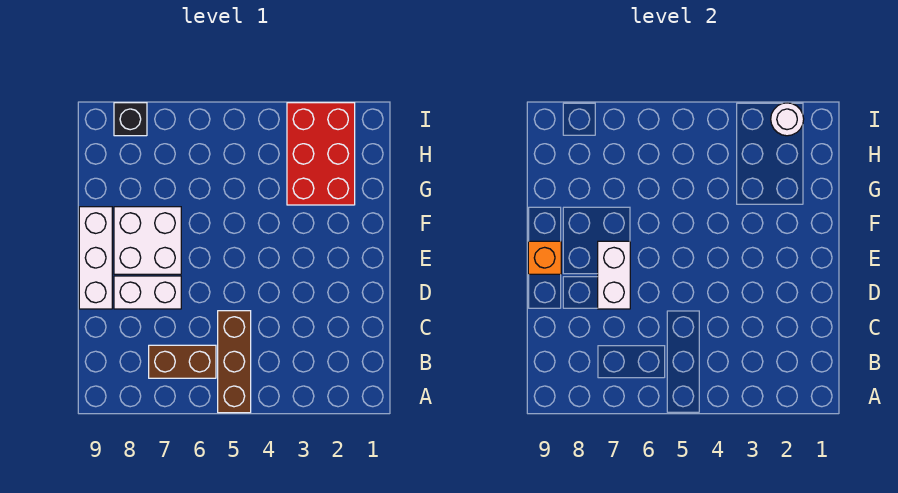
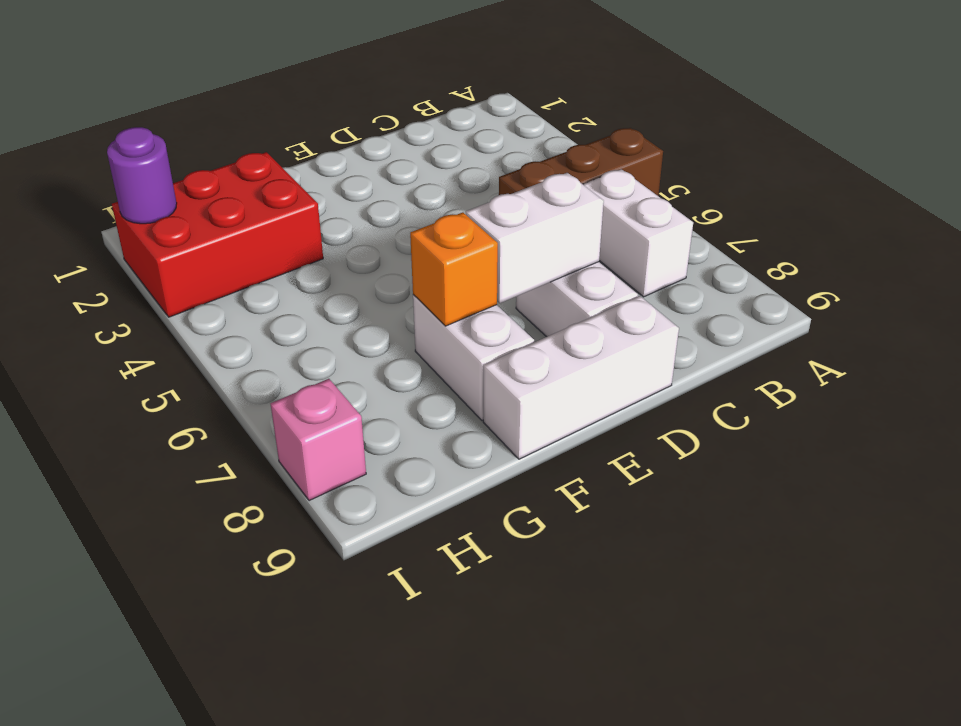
brown brick B6:B7 level 1 -> white brick B6:B7 level 1
white brick E7:F8 level 1 -> white brick F7:F8 level 1
orange brick E9 level 2 -> orange brick F7 level 2
white round brick I2 level 2 -> purple round brick I2 level 2
black brick I8 level 1 -> pink brick I8 level 1

